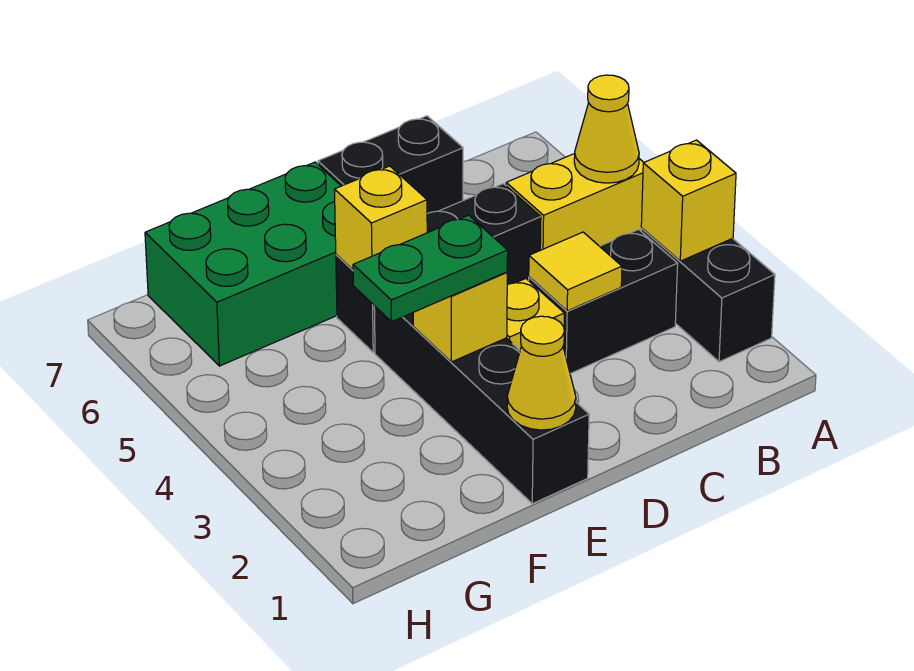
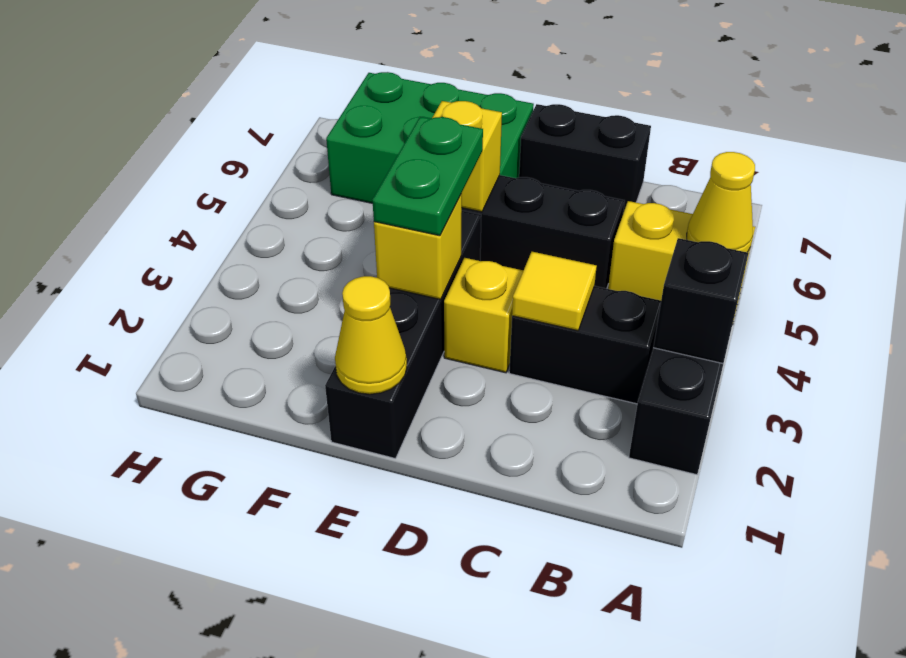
yellow brick A3 level 2 -> black brick A3 level 2
green plate E3:F3 level 3 -> green plate E3:E4 level 3

